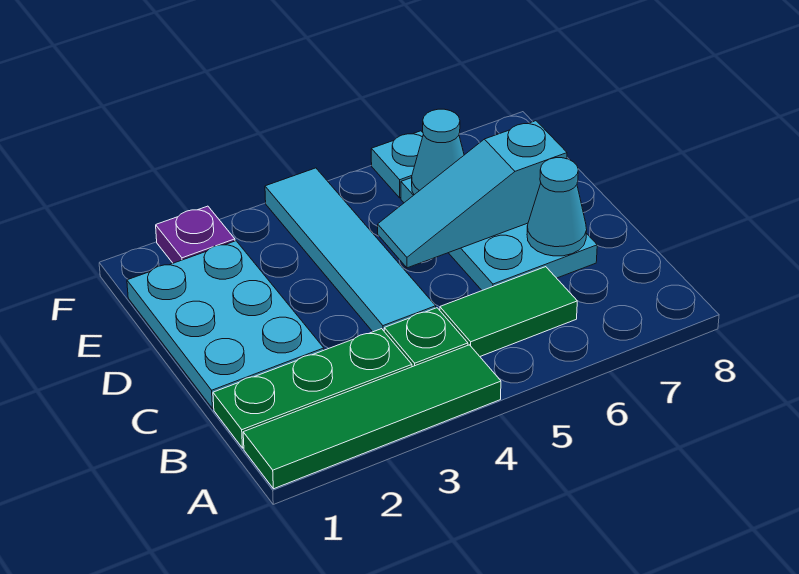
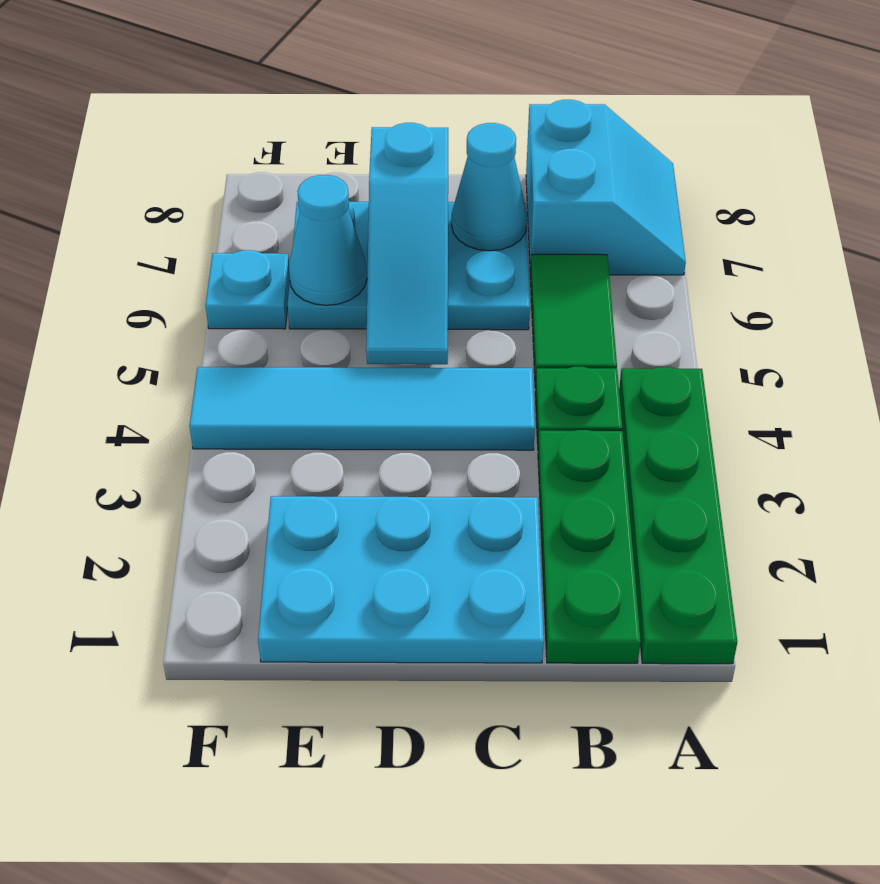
green tile A1:A4 level 1 -> green plate A1:A4 level 1
none -> cyan slope A7:B8 level 1 top B
purple plate F2 level 1 -> none

